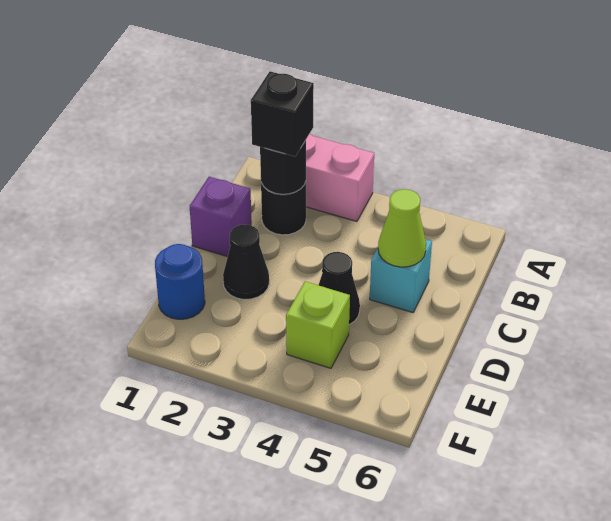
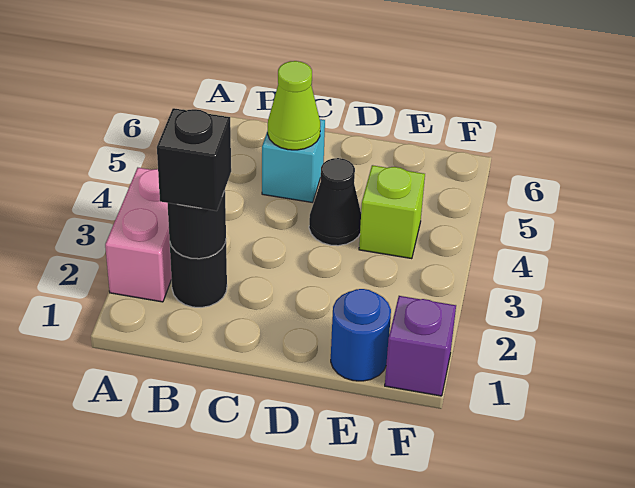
purple brick C1 level 1 -> purple brick F1 level 1
black cone D2 level 1 -> none

